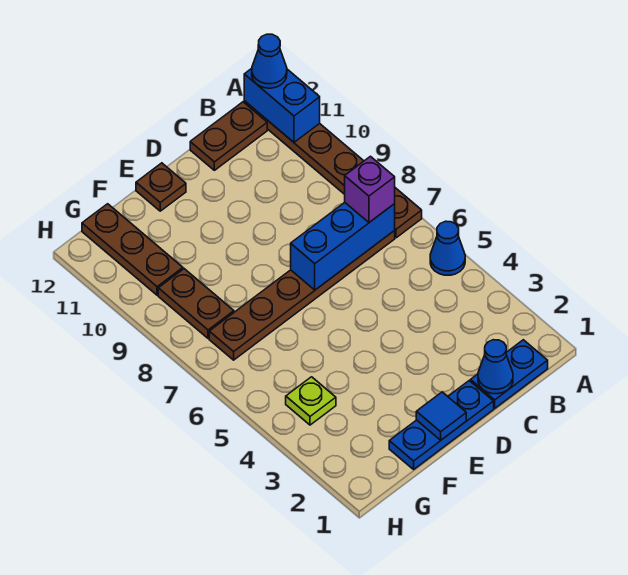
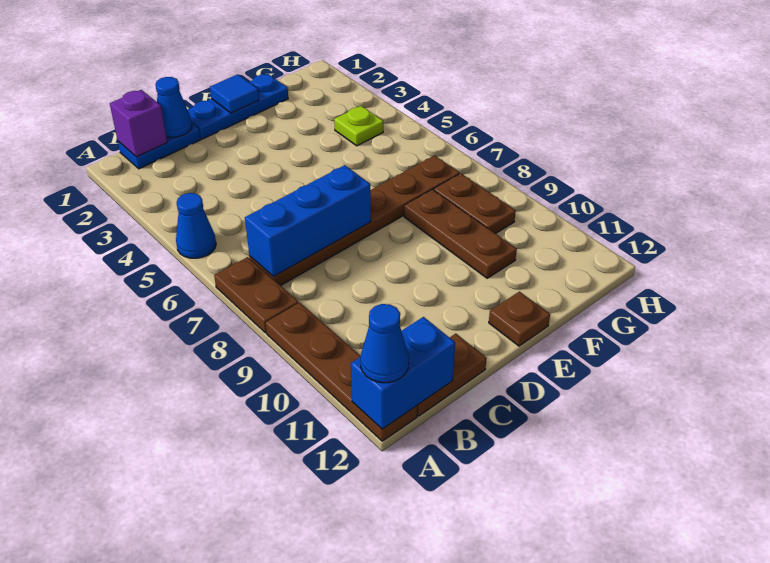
blue brick A11:A12 level 2 -> blue brick A12:B12 level 2
purple brick B7 level 3 -> purple brick B1 level 2
brown plate G10:G12 level 1 -> brown plate F8:F10 level 1

